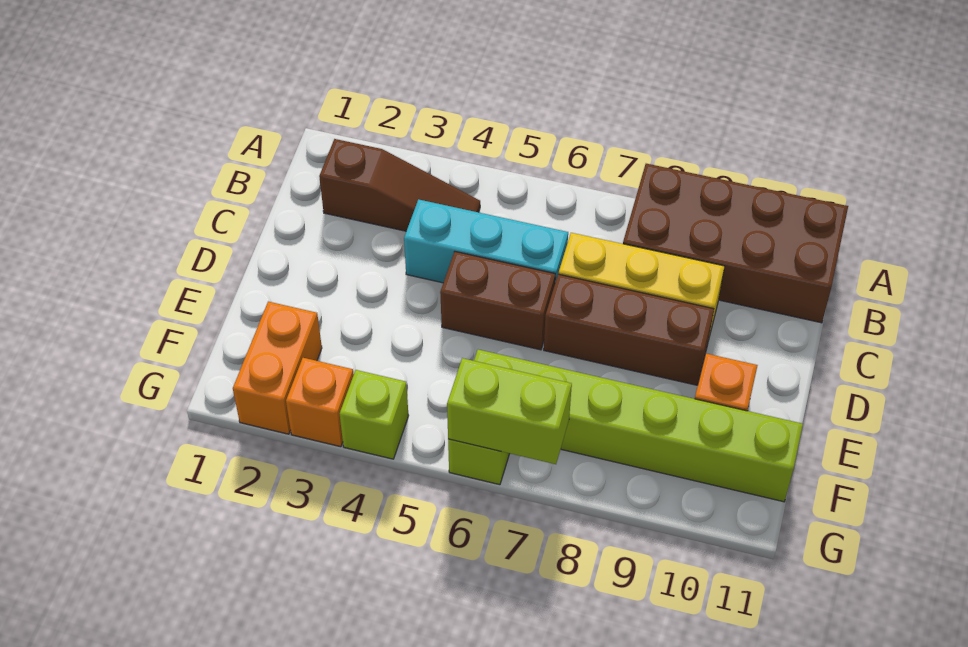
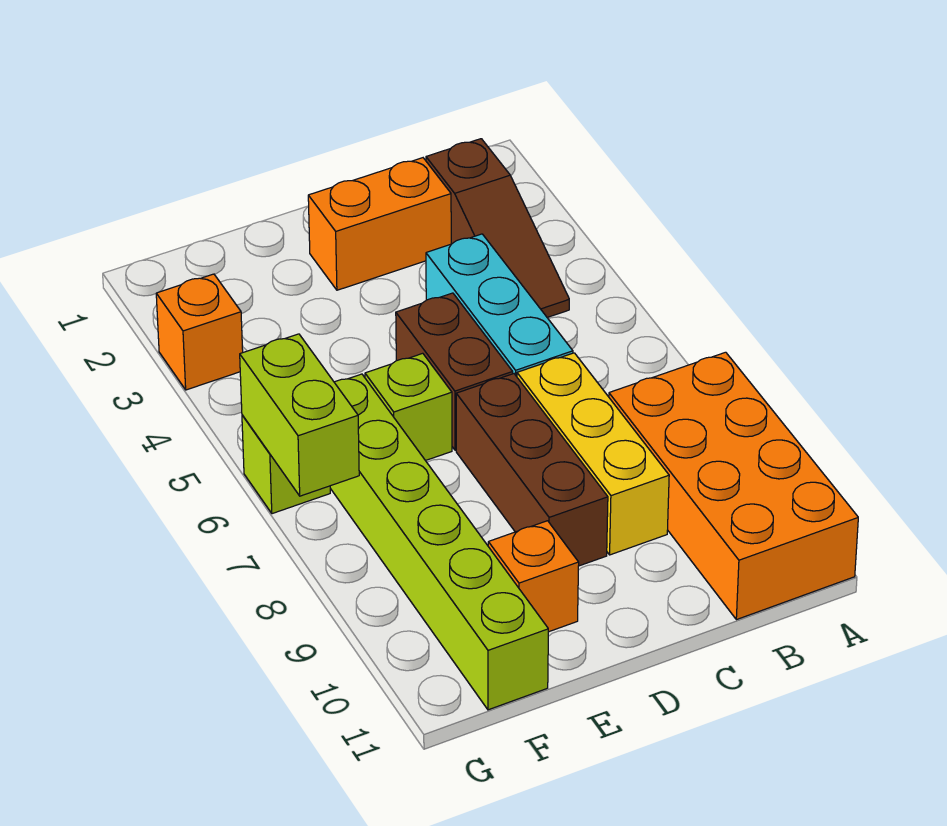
brown brick A8:B11 level 1 -> orange brick A8:B11 level 1
orange brick F2:G2 level 1 -> orange brick C2:D2 level 1
lime brick G4 level 1 -> lime brick E6 level 1

